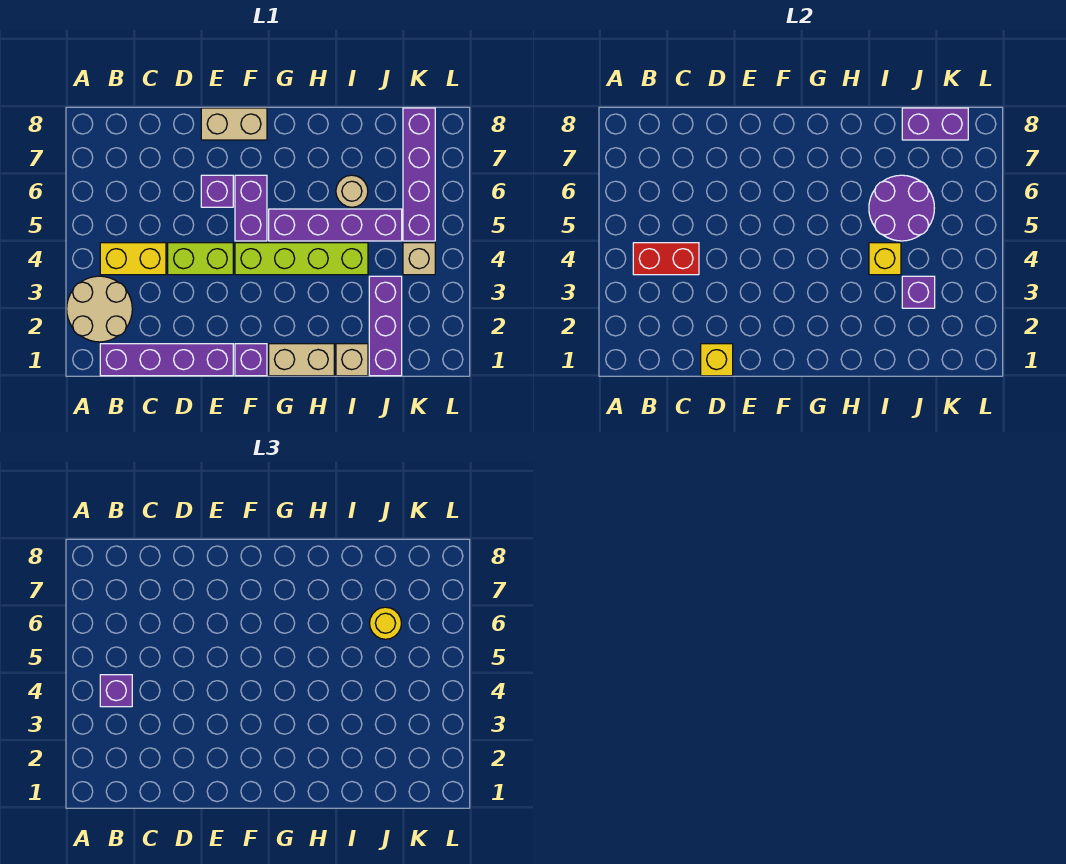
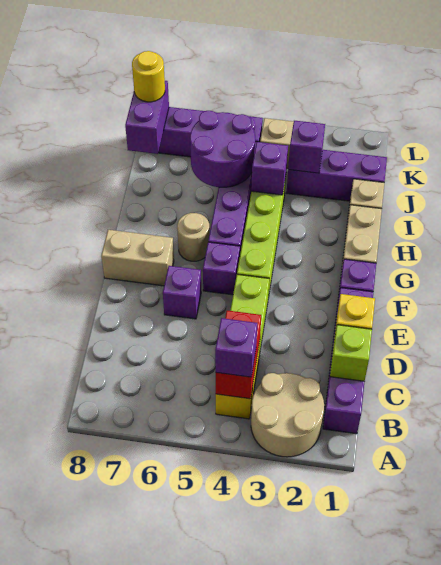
none -> lime brick C1 level 2
tan brick E8:F8 level 1 -> tan brick F7:F8 level 1
purple brick F5:F6 level 1 -> purple brick F5 level 1
yellow brick I4 level 2 -> purple brick I4 level 2
tan round brick I6 level 1 -> tan round brick G6 level 1
yellow round brick J6 level 3 -> yellow round brick K8 level 3

